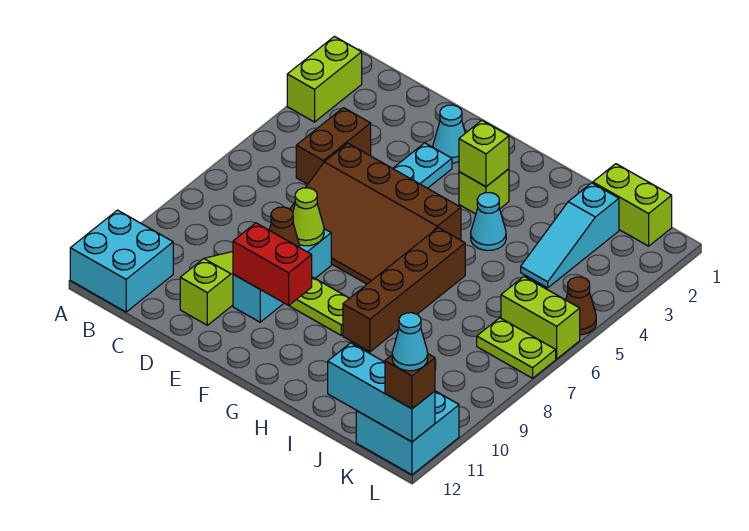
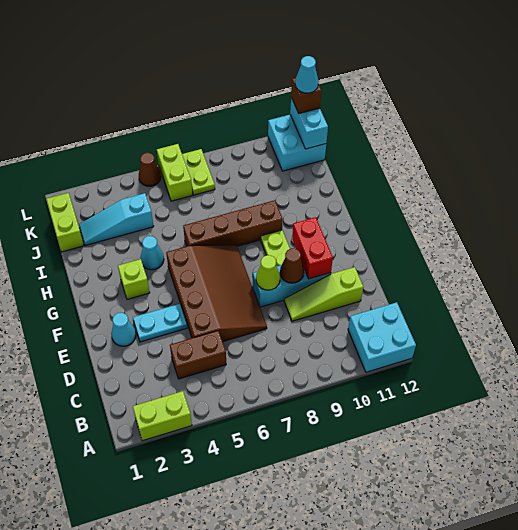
lime brick G3 level 2 -> none
cyan slope J2:J4 level 1 top 2 -> cyan slope J2:J4 level 1 top 4
cyan brick J12:L12 level 2 -> cyan brick K12:L12 level 2

